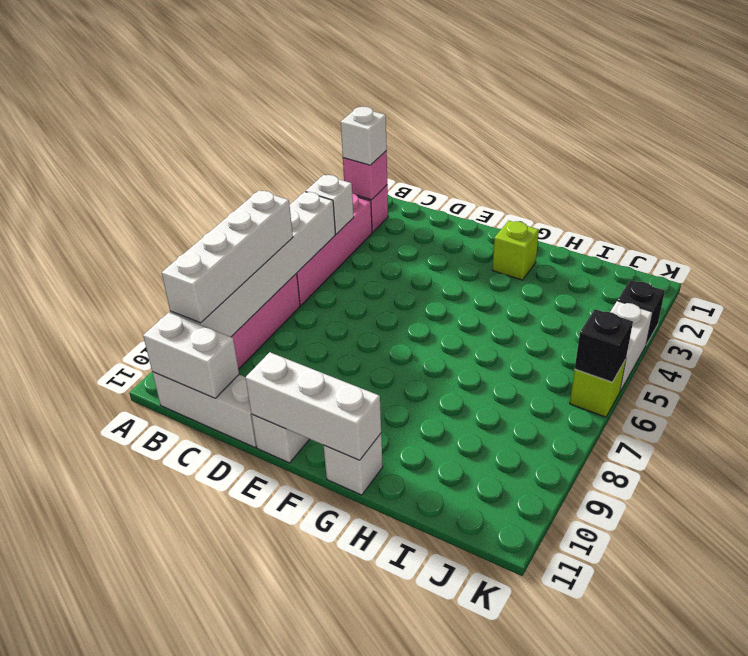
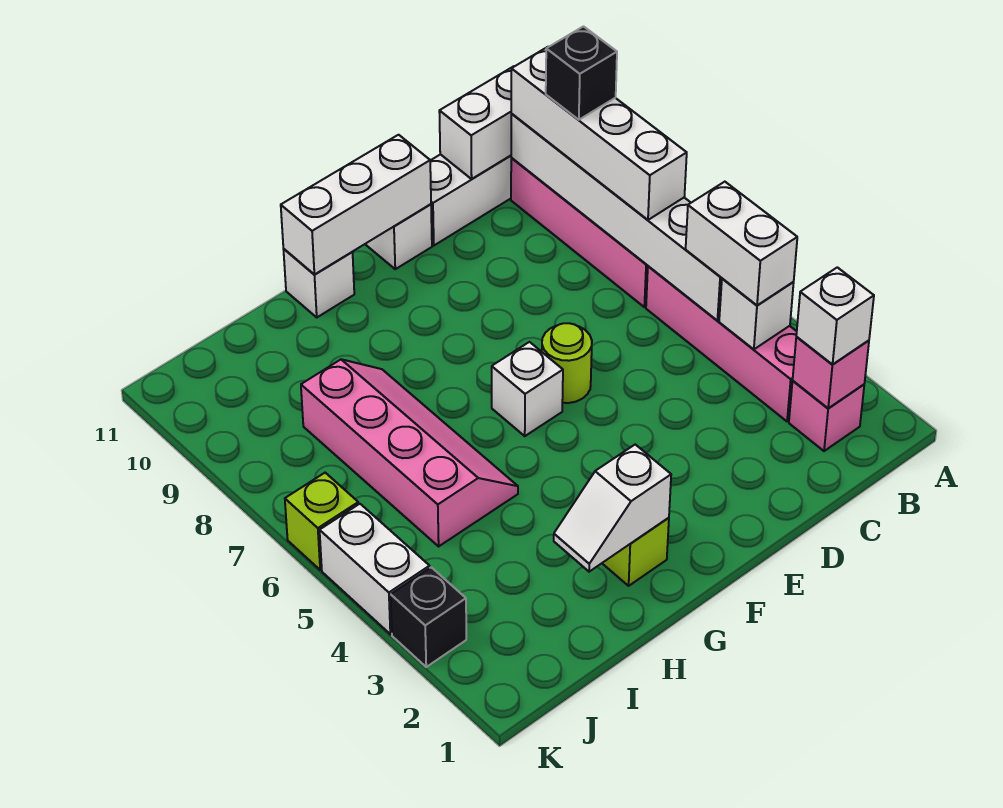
none -> white brick B4:B5 level 3
none -> lime round brick E6 level 1
none -> white brick F6 level 1
none -> white slope G2:H2 level 2 top G
none -> pink slope H5:I8 level 1 top I
black brick K6 level 2 -> black brick B9 level 4

